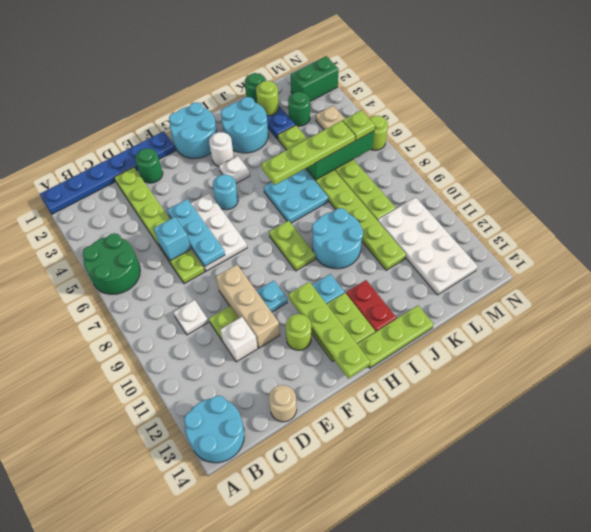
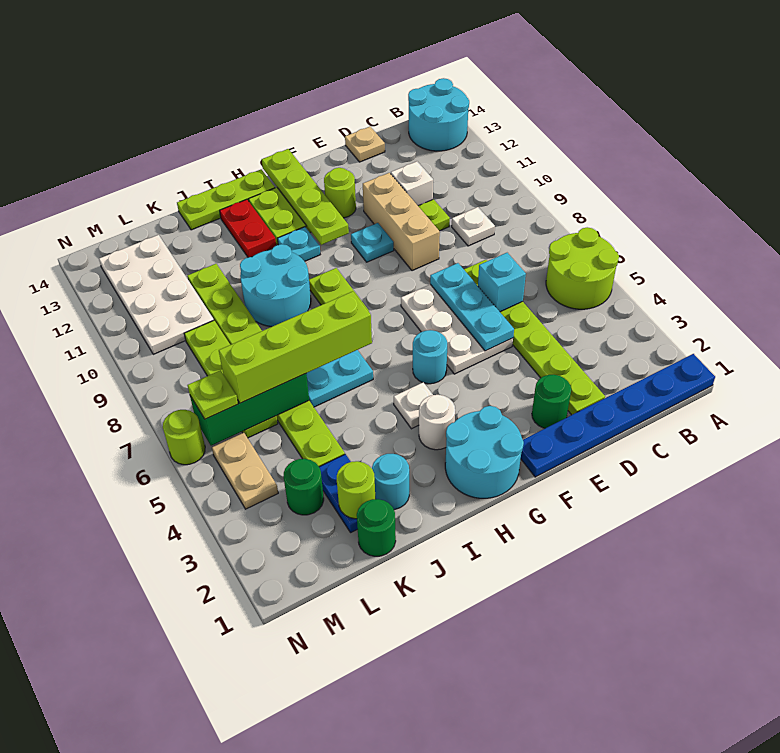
green round brick A5:B6 level 1 -> lime round brick A5:B6 level 1
tan round brick D14 level 1 -> tan plate D14 level 1
cyan round brick I2:J3 level 1 -> cyan round brick J2 level 1
lime plate I6:L6 level 3 -> lime brick I6:L6 level 3
green brick M2:N2 level 1 -> none

